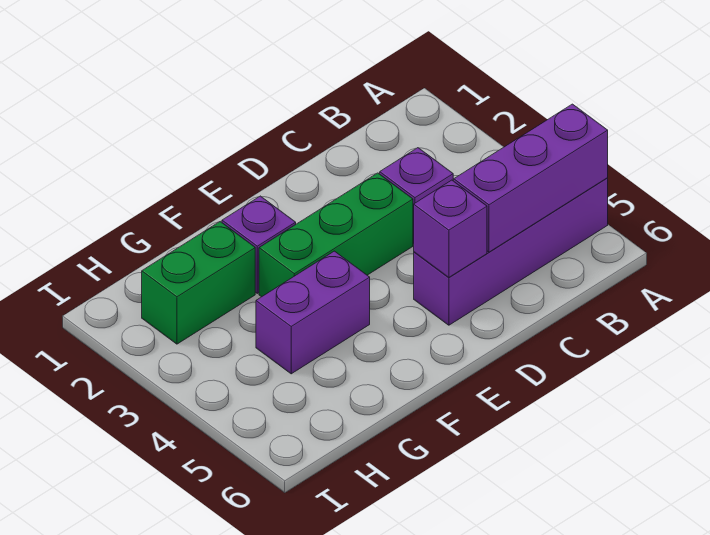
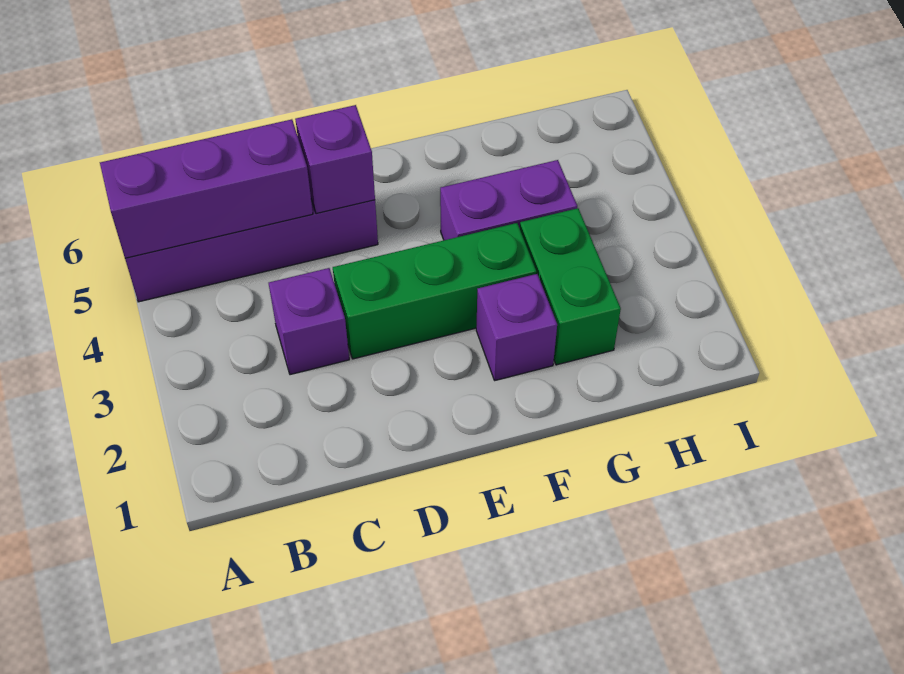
green brick G2:H2 level 1 -> green brick G2:G3 level 1

